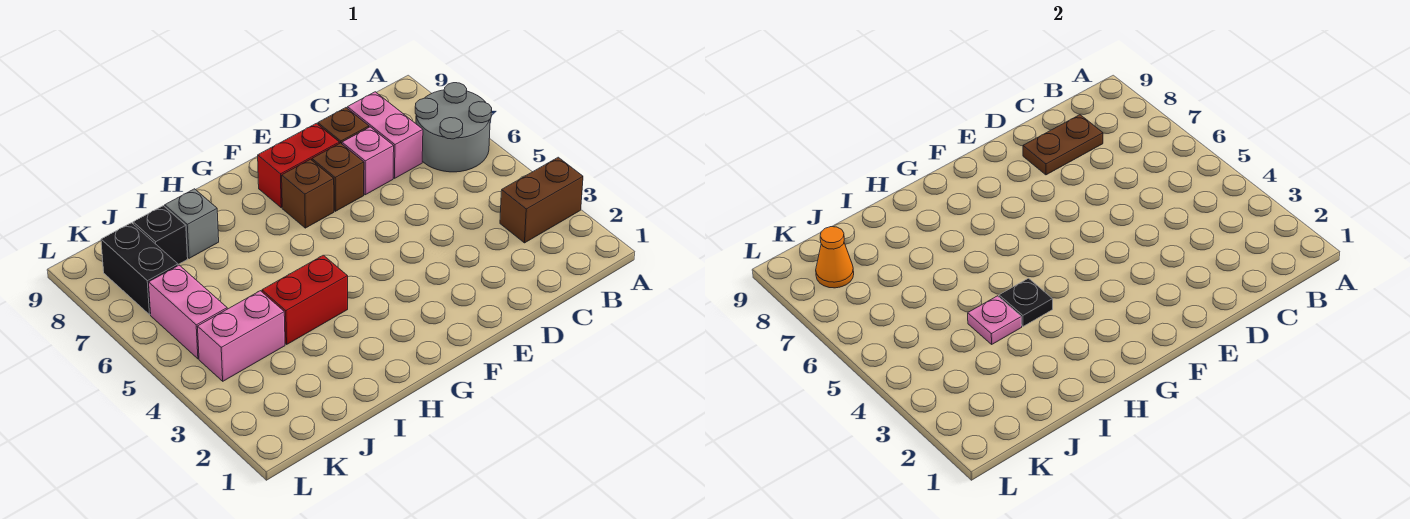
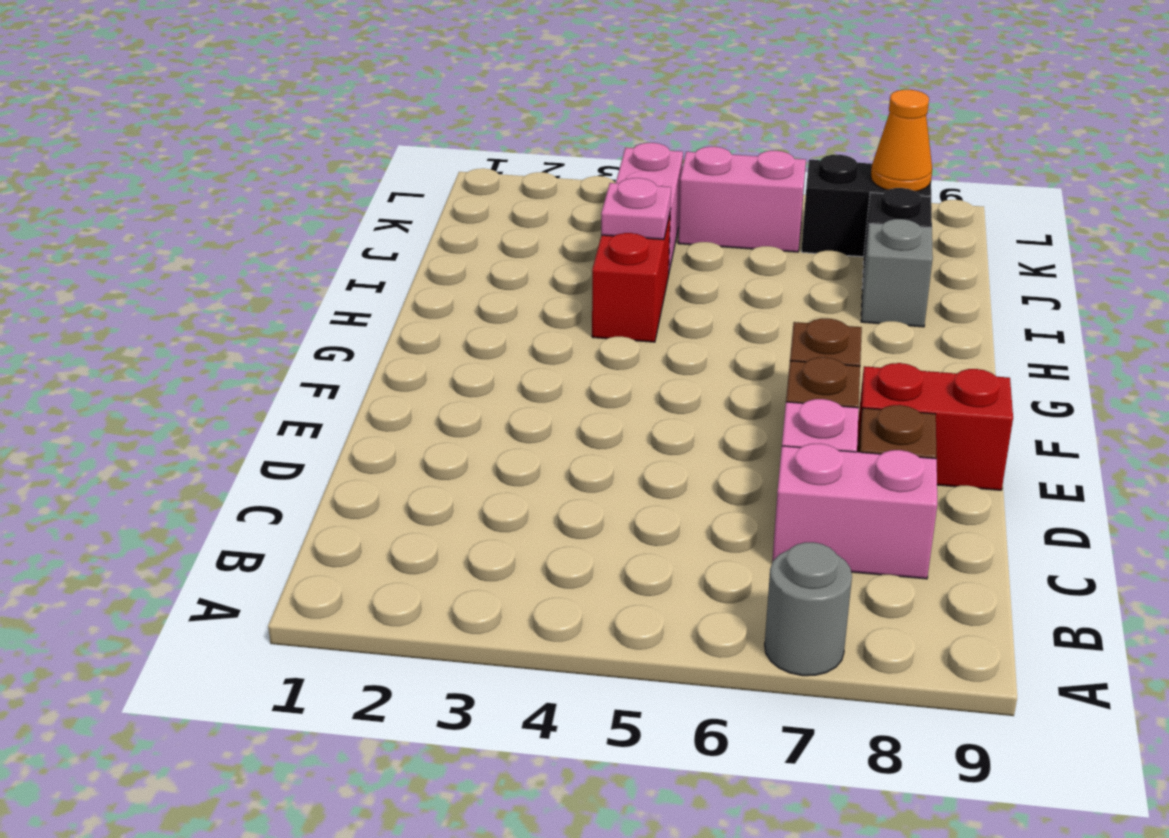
brown brick A3:B3 level 1 -> none
grey round brick A6:B7 level 1 -> grey round brick A7 level 1
brown plate C8:D8 level 2 -> none
red brick E8:F8 level 1 -> red brick E8:E9 level 1
black plate H4 level 2 -> none

